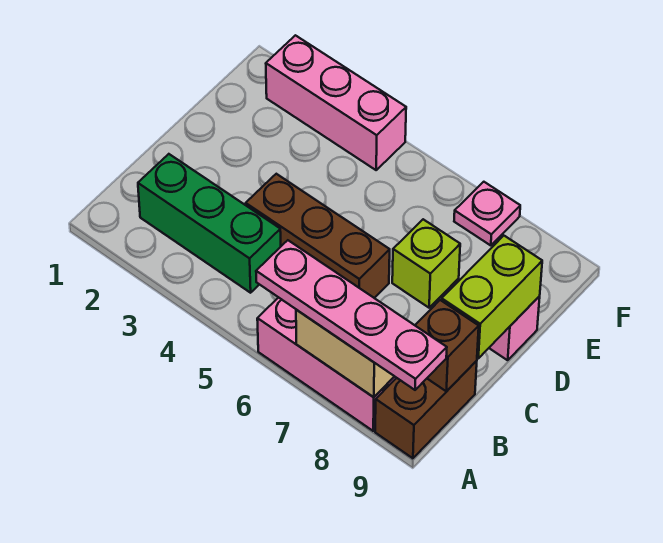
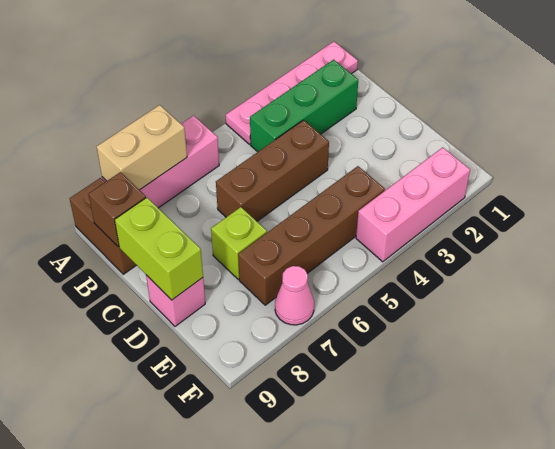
pink plate A6:A9 level 3 -> pink plate A1:A4 level 1
none -> brown brick E4:E7 level 1
pink plate F7 level 1 -> pink cone F7 level 1

